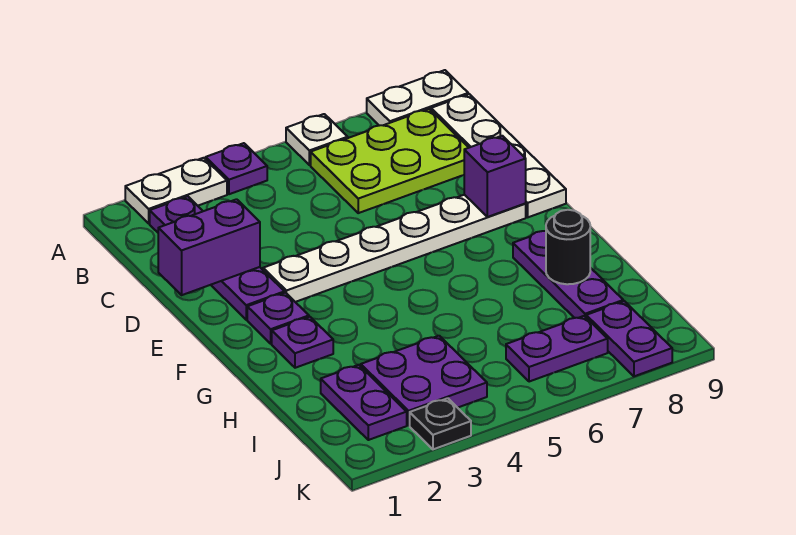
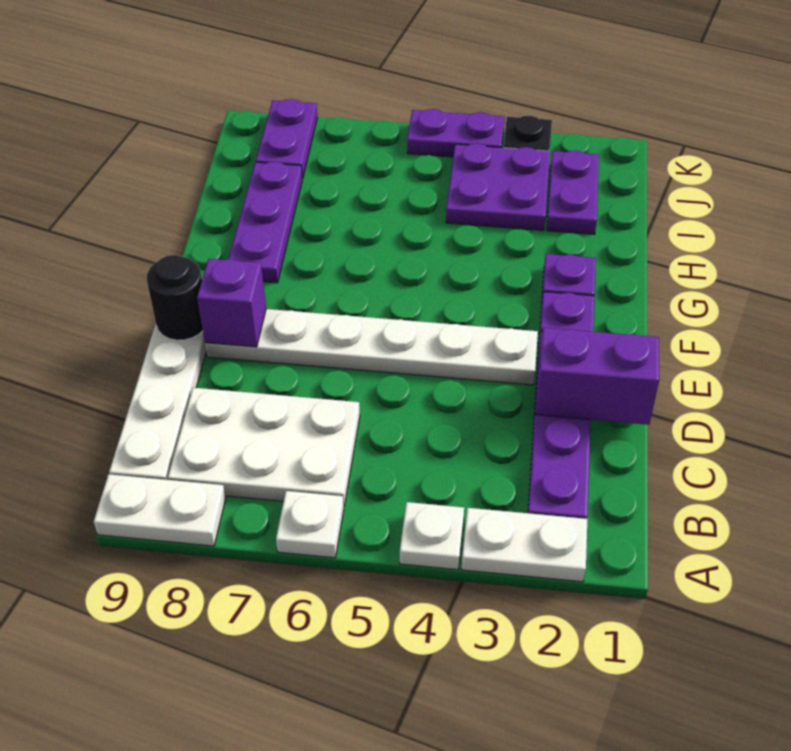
purple plate A4 level 1 -> white plate A4 level 1
lime plate B6:C8 level 1 -> white plate B6:C8 level 1
black round brick H8 level 2 -> black round brick E9 level 2
purple plate J6:J7 level 1 -> purple plate K4:K5 level 1

